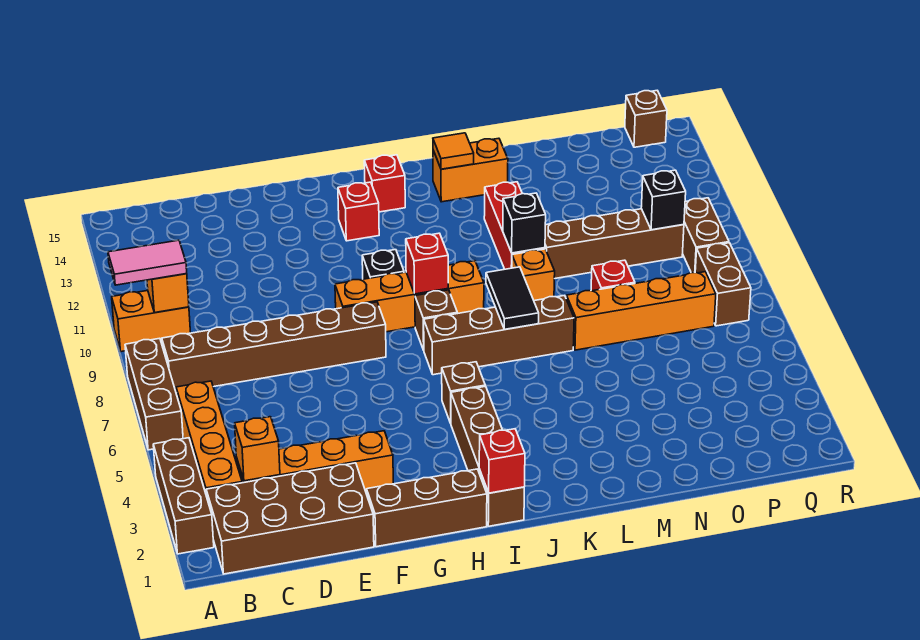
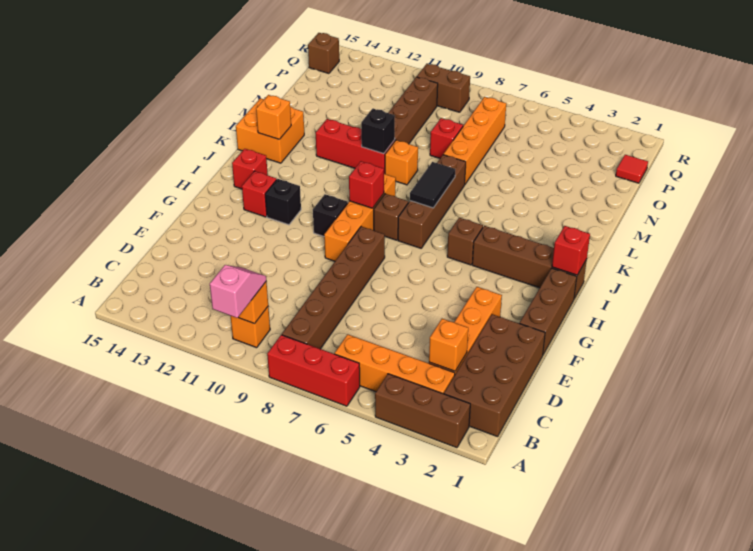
brown brick A6:A8 level 1 -> red brick A6:A8 level 1
orange brick A10:B10 level 1 -> orange brick B10 level 1
pink tile A10:B10 level 3 -> pink slope A10:B10 level 3 top A
black tile K7:K8 level 2 -> black tile J7:K7 level 2
orange brick K14:L14 level 1 -> orange brick K14:L15 level 1
orange tile K14 level 2 -> orange brick K14 level 2
none -> red tile P1 level 1
black brick P10 level 2 -> black brick H12 level 1
brown brick Q7:Q8 level 1 -> none

